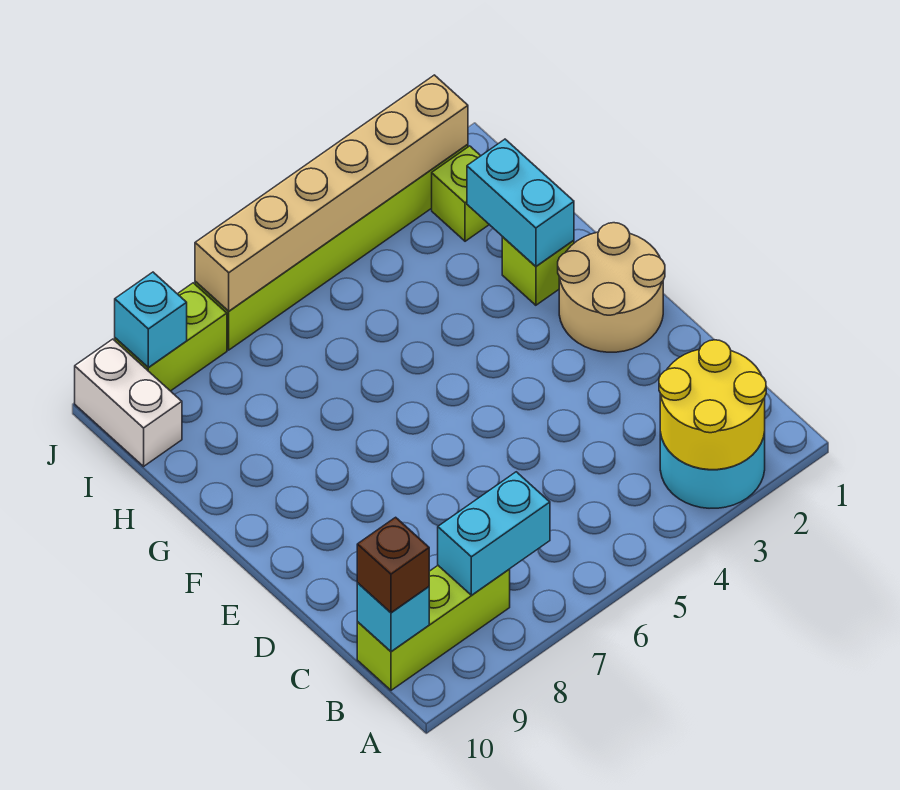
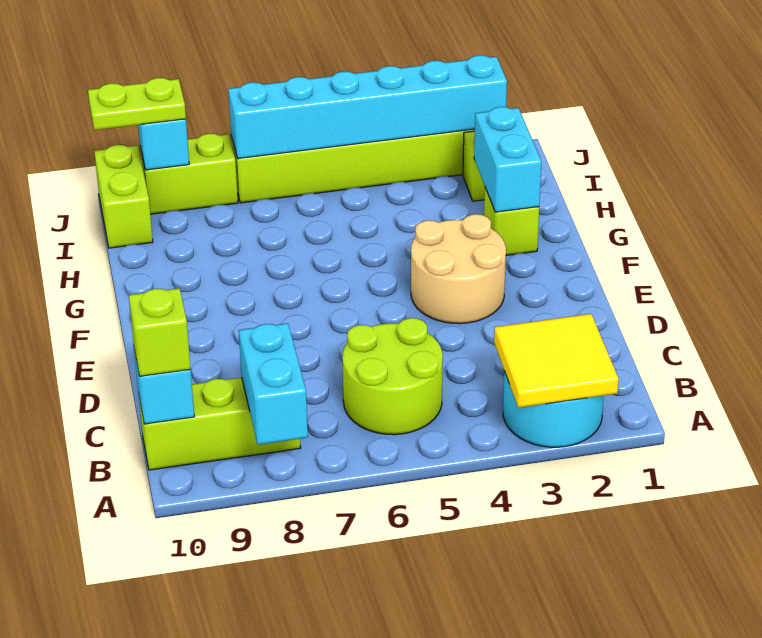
yellow round brick A2:B3 level 2 -> yellow tile A2:B3 level 2
none -> lime round brick B5:C6 level 1
cyan brick B7:B8 level 2 -> cyan brick A8:B8 level 2
brown brick B10 level 3 -> lime brick B10 level 3
tan round brick E1:F2 level 1 -> tan round brick E3:F4 level 1
white brick I10:J10 level 1 -> lime brick I10:J10 level 1
tan brick J2:J7 level 2 -> cyan brick J2:J7 level 2
none -> lime plate J9:J10 level 3

